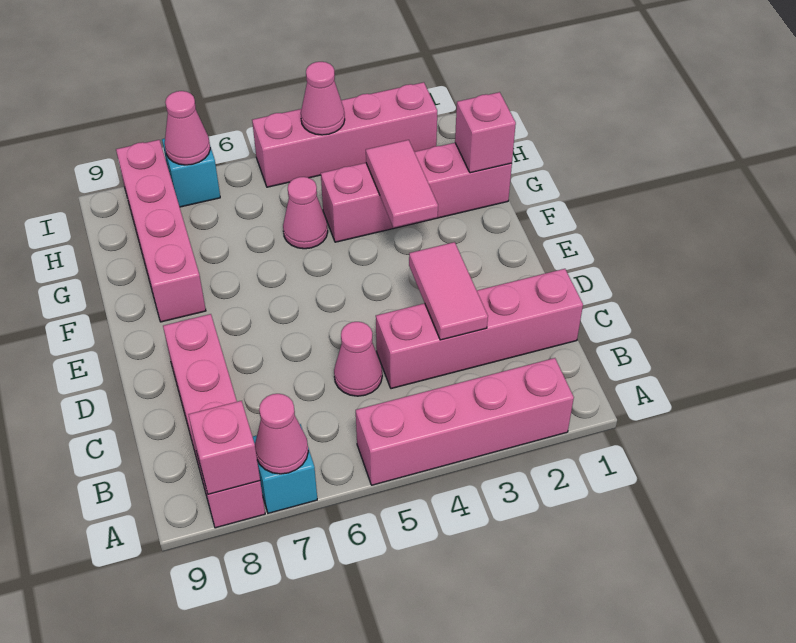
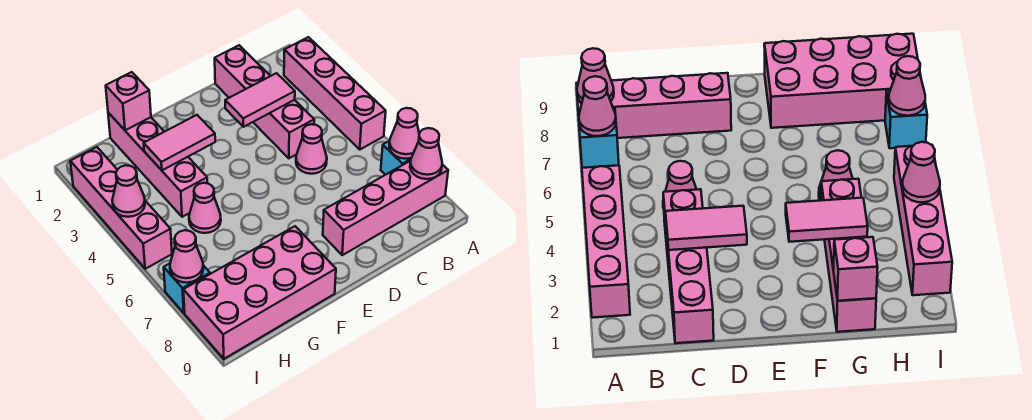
pink brick A8 level 2 -> pink cone A8 level 2
pink brick F8:I8 level 1 -> pink brick F8:I9 level 1

